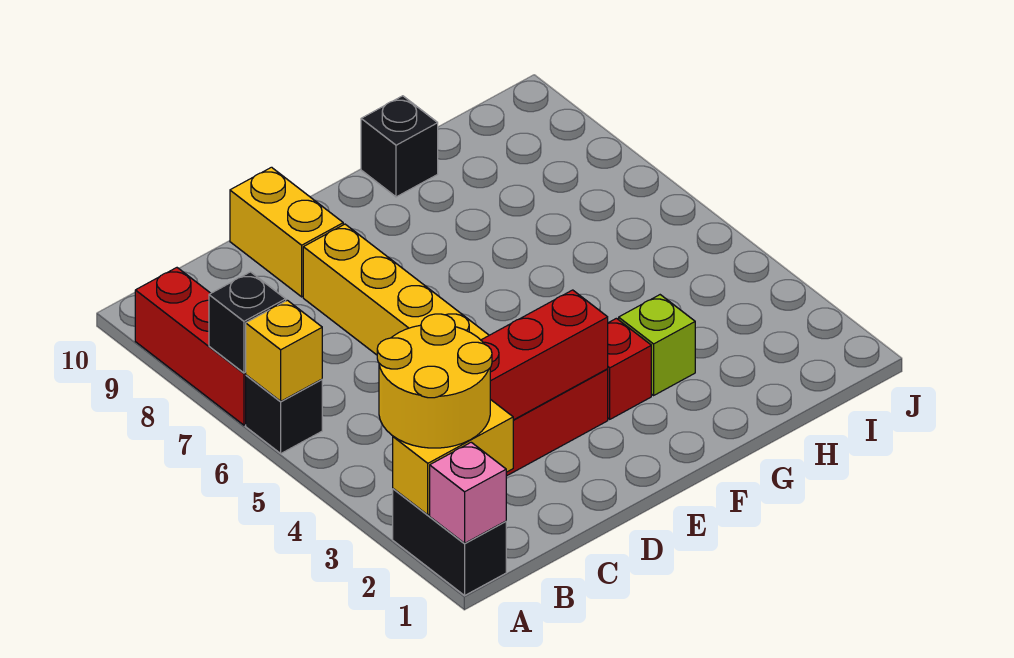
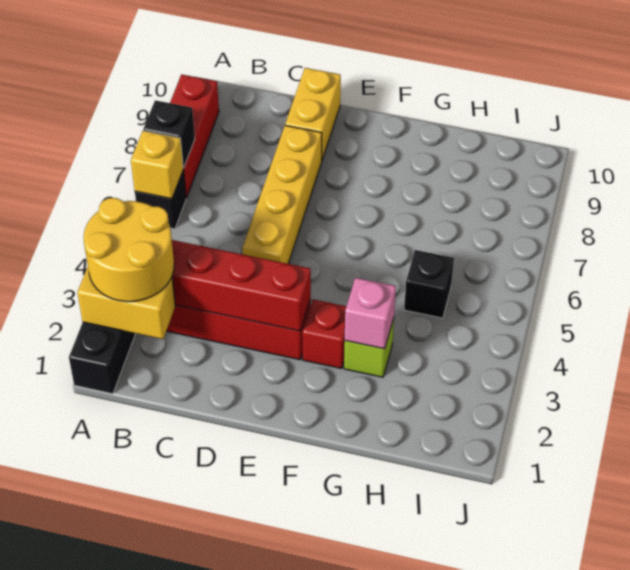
pink brick A1 level 2 -> pink brick G3 level 2
black brick G10 level 1 -> black brick H5 level 1

